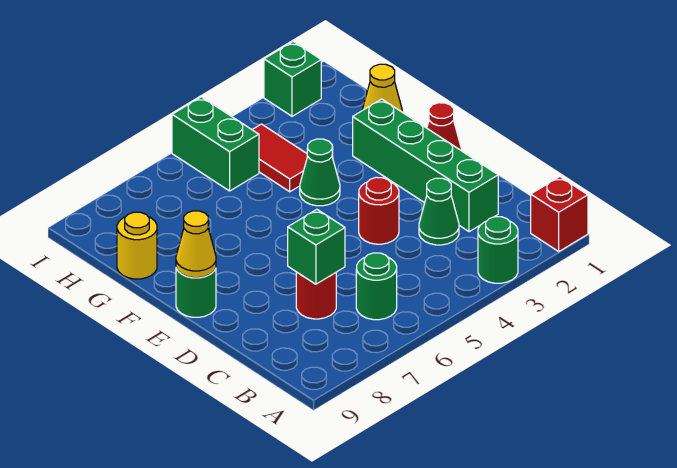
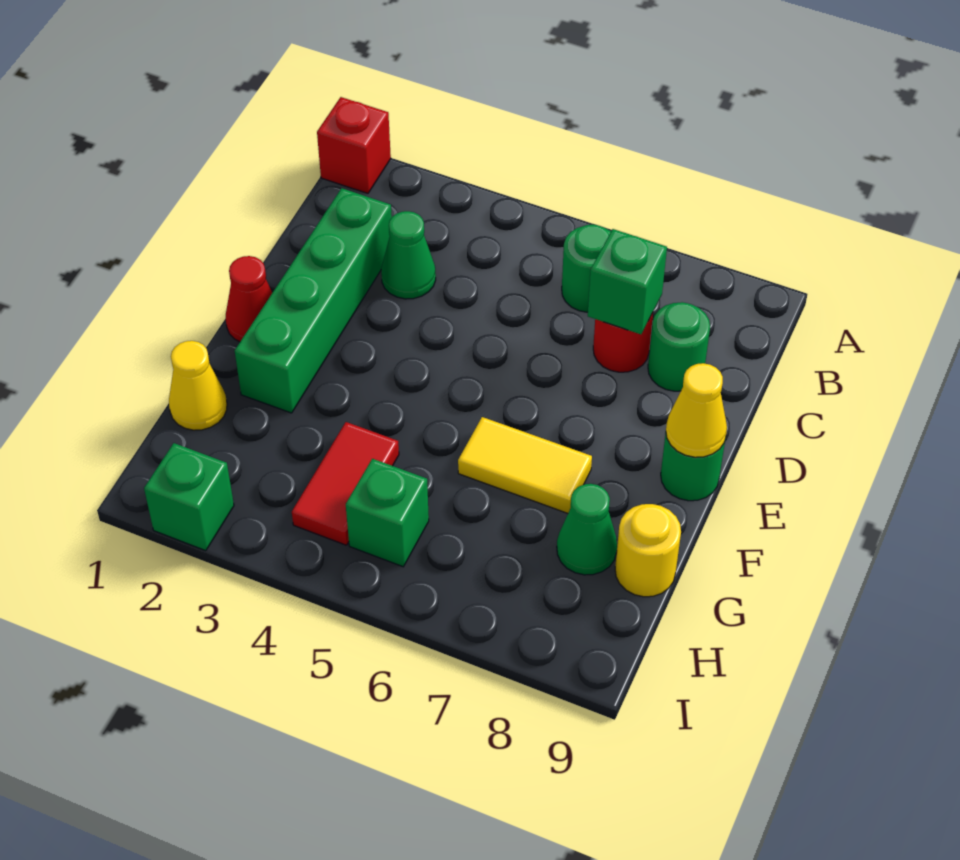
green round brick A3 level 1 -> green round brick C8 level 1
red round brick D4 level 1 -> none
green cone F4 level 1 -> green cone G8 level 1
none -> yellow tile F6:F7 level 1
green brick H5:I5 level 1 -> green brick H5 level 1

